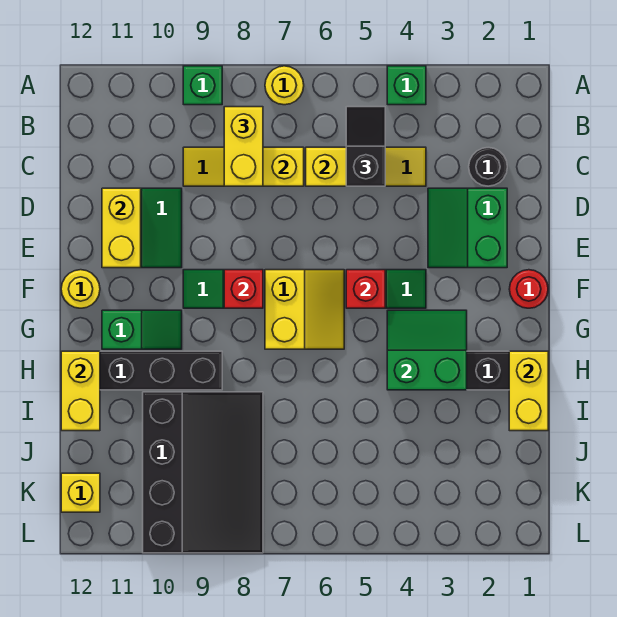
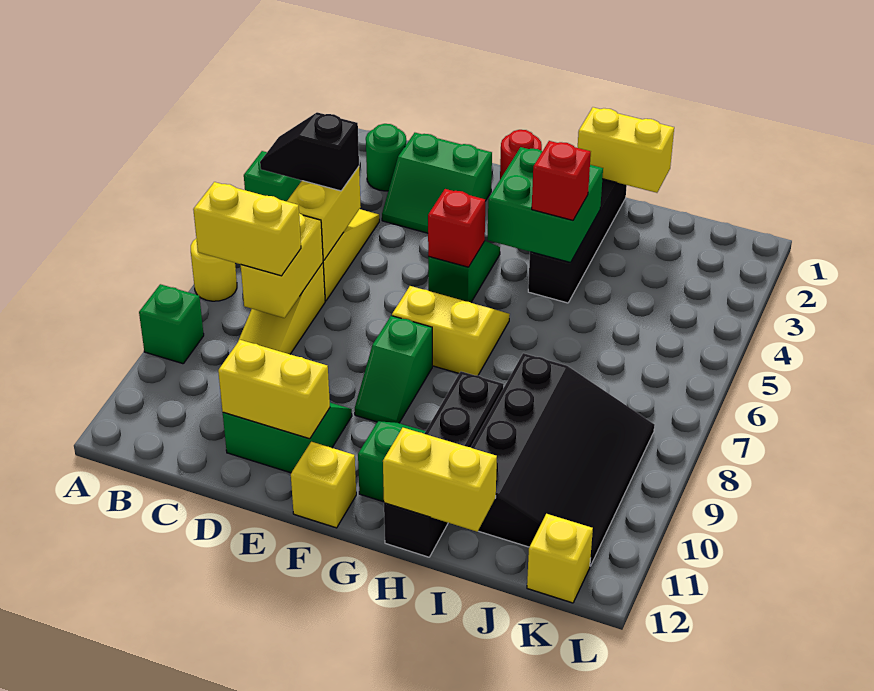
black round brick C2 level 1 -> green round brick C2 level 1
red brick F8 level 2 -> red brick H4 level 3
yellow round brick F12 level 1 -> yellow brick F12 level 1
green slope G3:H4 level 2 top H -> green brick G3:H4 level 2
black slope I8:L10 level 1 top 10 -> black slope I8:K11 level 1 top I

